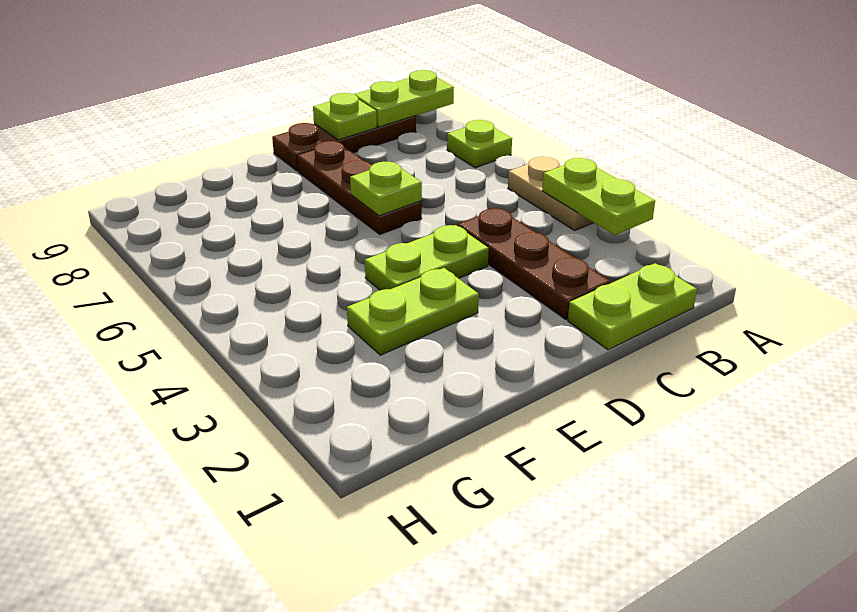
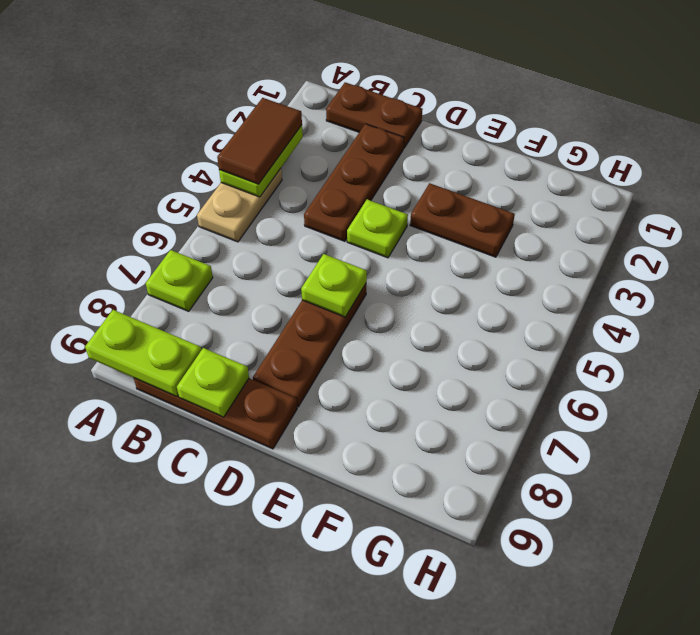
none -> brown tile A3:A4 level 3
lime plate B1:C1 level 1 -> brown plate B1:C1 level 1
lime plate D4:E4 level 1 -> lime plate D4 level 1
lime plate E3:F3 level 1 -> brown plate E3:F3 level 1

